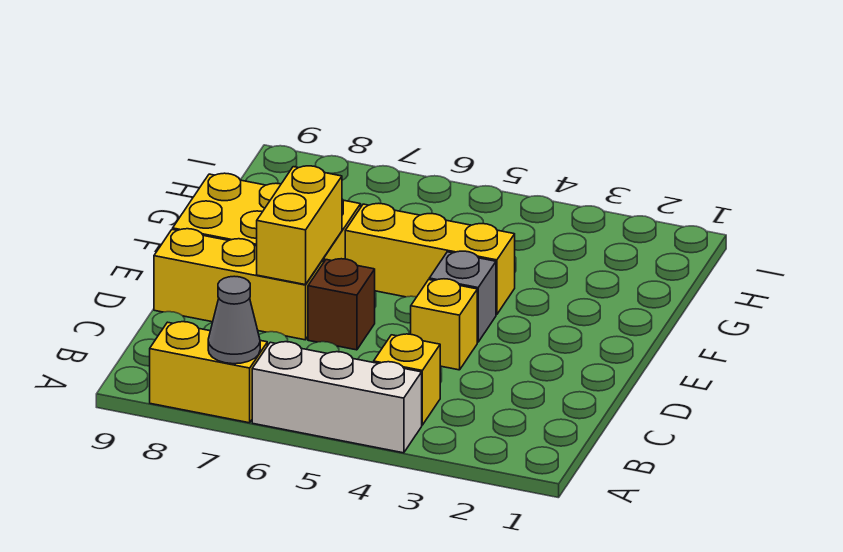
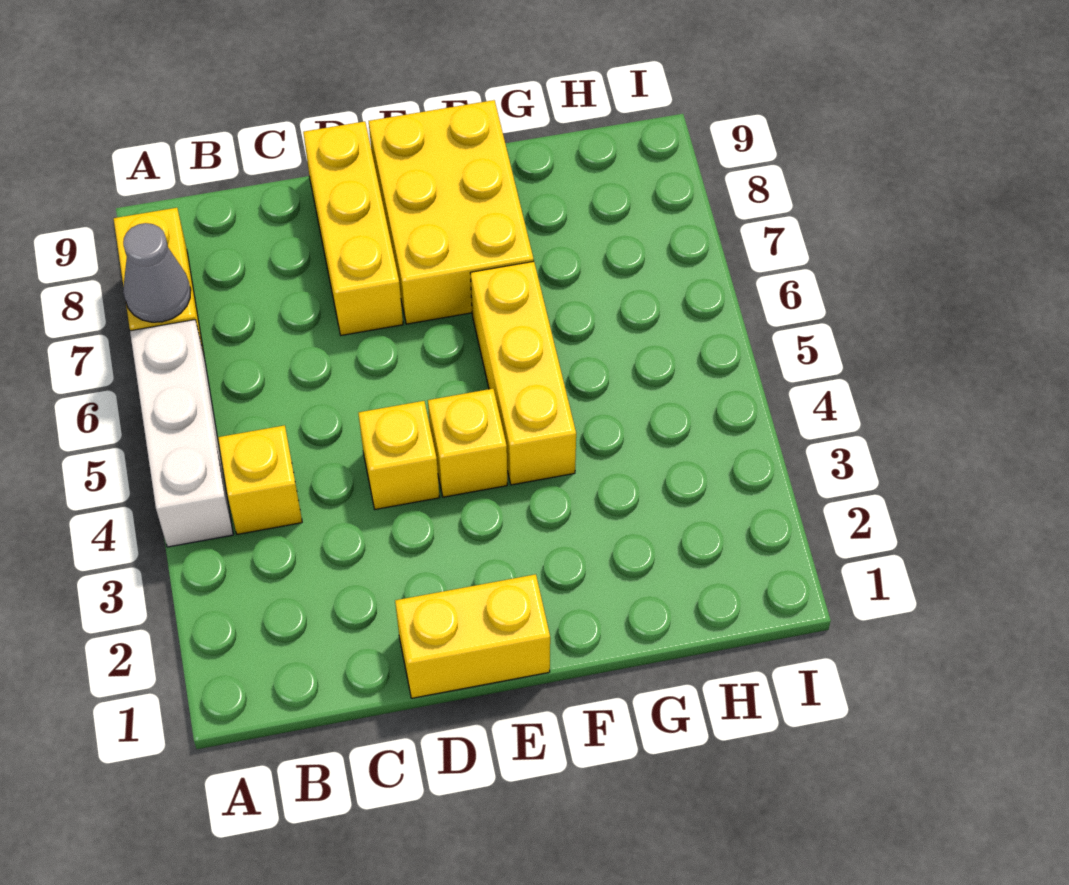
brown brick D6 level 1 -> none
yellow brick D7:E7 level 2 -> yellow brick D1:E1 level 1
grey brick E4 level 1 -> yellow brick E4 level 1

